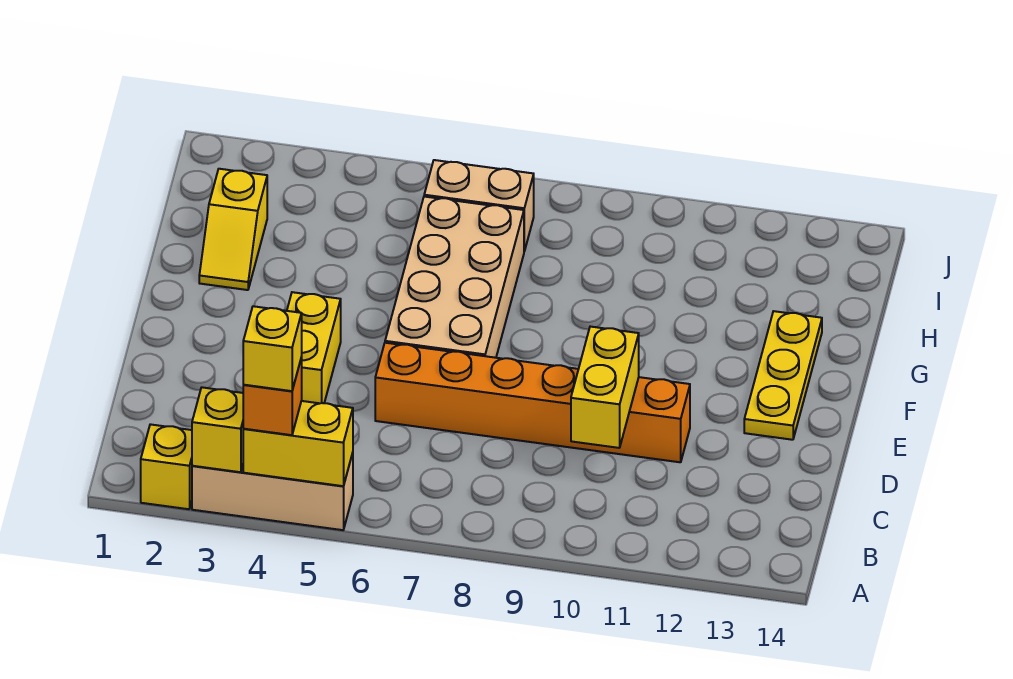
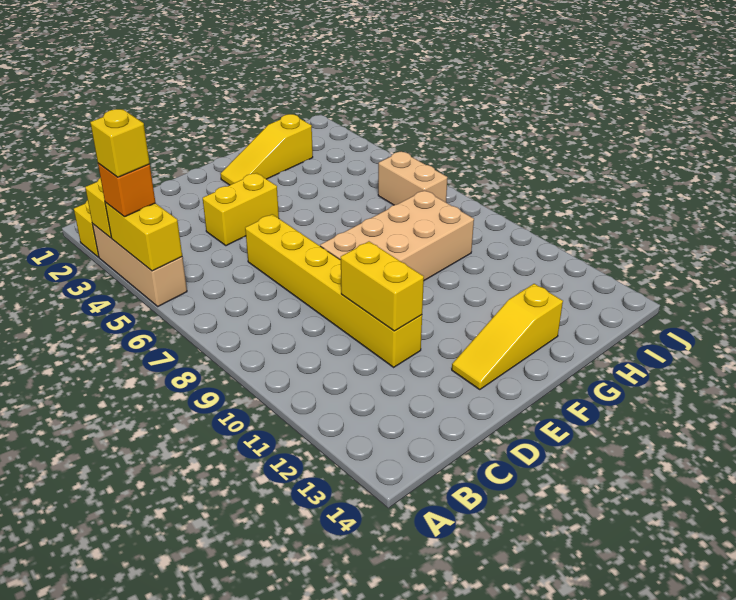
yellow brick C10:D10 level 2 -> yellow brick D10:D11 level 2
orange brick D6:D11 level 1 -> yellow brick D6:D11 level 1
tan brick E6:H7 level 1 -> tan brick E8:H9 level 1
yellow plate E13:G13 level 1 -> yellow slope E13:G13 level 1 top G
yellow slope G2:H2 level 1 top H -> yellow slope F2:H2 level 1 top H

